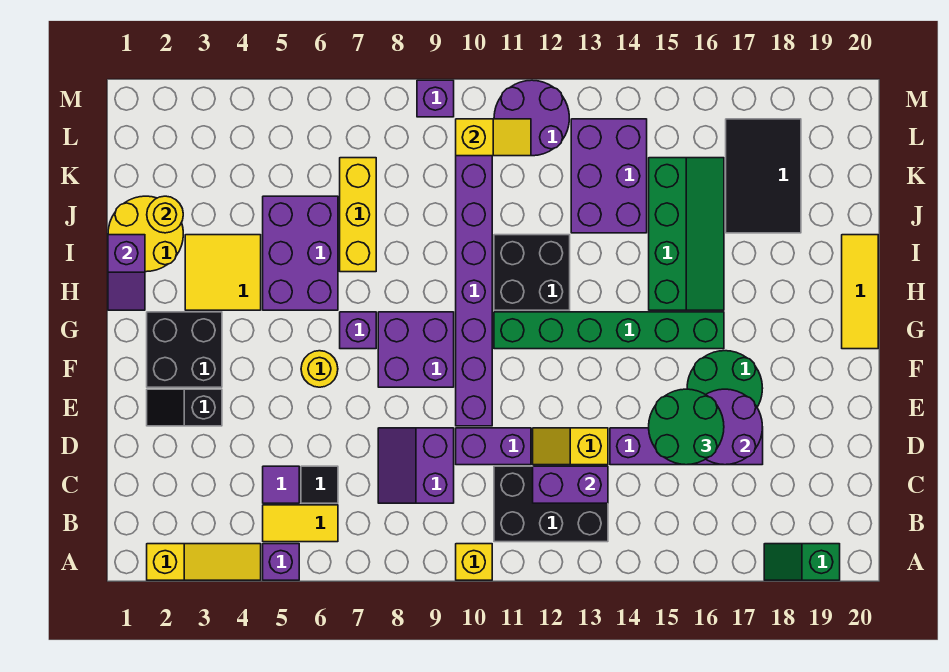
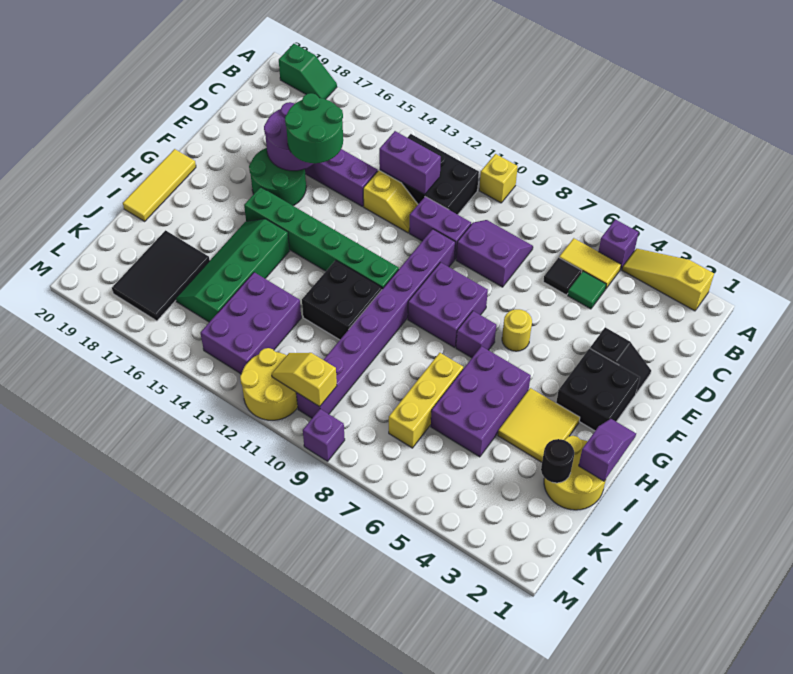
purple tile C5 level 1 -> green tile C5 level 1
purple slope C8:D9 level 1 top 9 -> purple slope C8:D9 level 1 top D
yellow round brick J2 level 2 -> black round brick J2 level 2
purple round brick L11:M12 level 1 -> yellow round brick L11:M12 level 1

